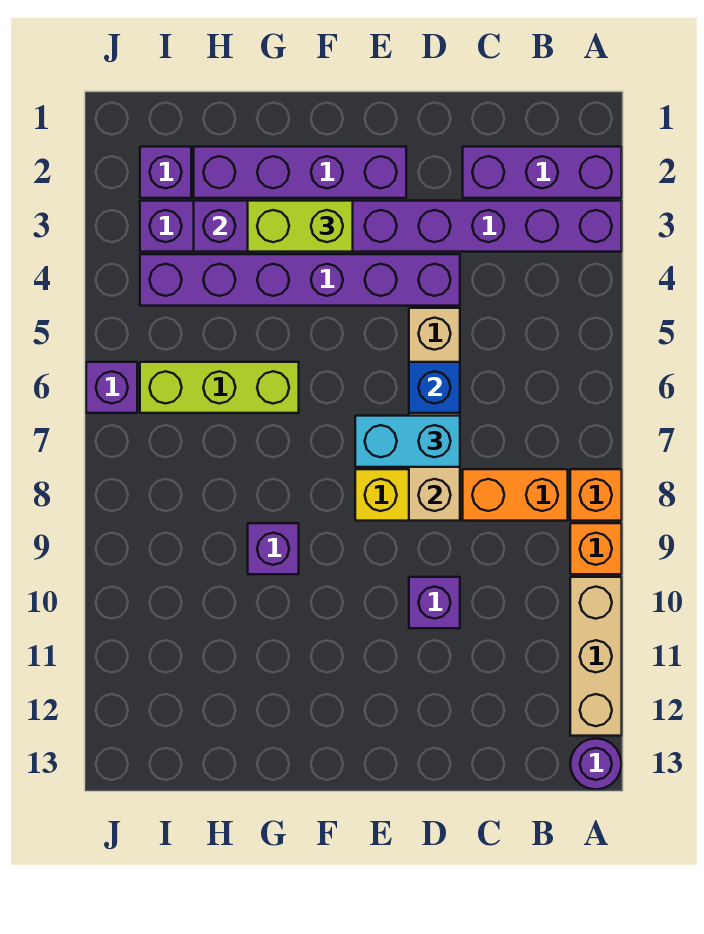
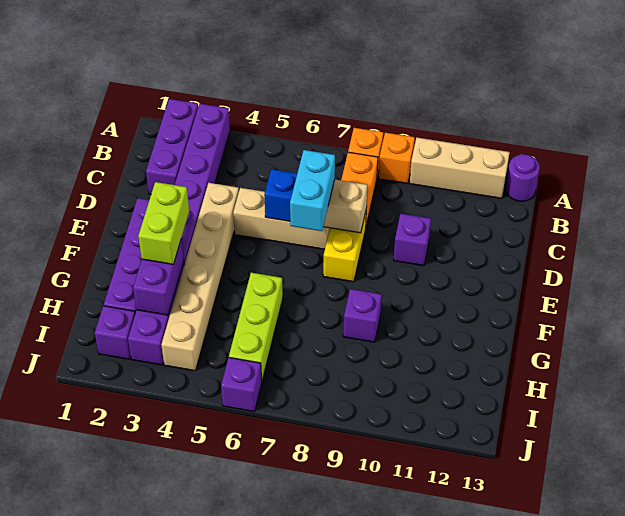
purple brick D4:I4 level 1 -> tan brick D4:I4 level 1

